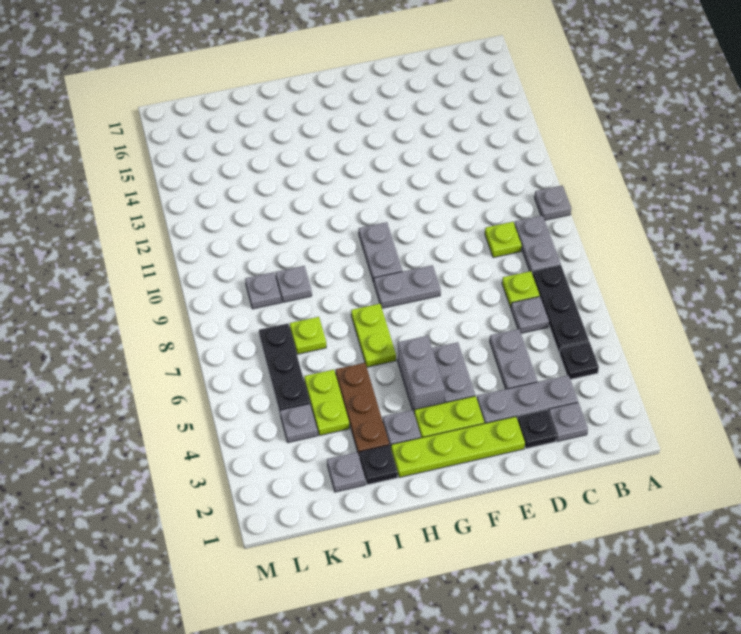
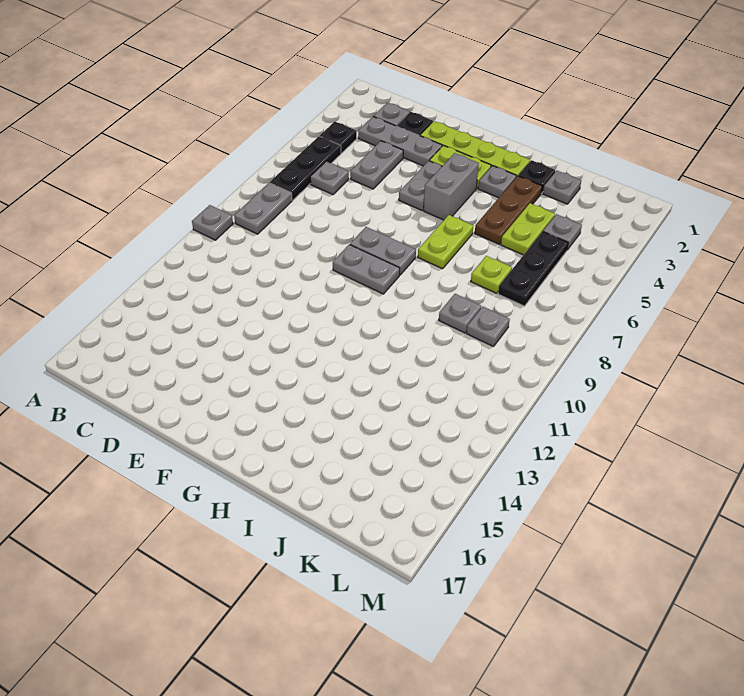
lime plate C7 level 1 -> none
lime plate C9 level 1 -> none
grey plate G9:G10 level 1 -> grey plate F9:G9 level 1

